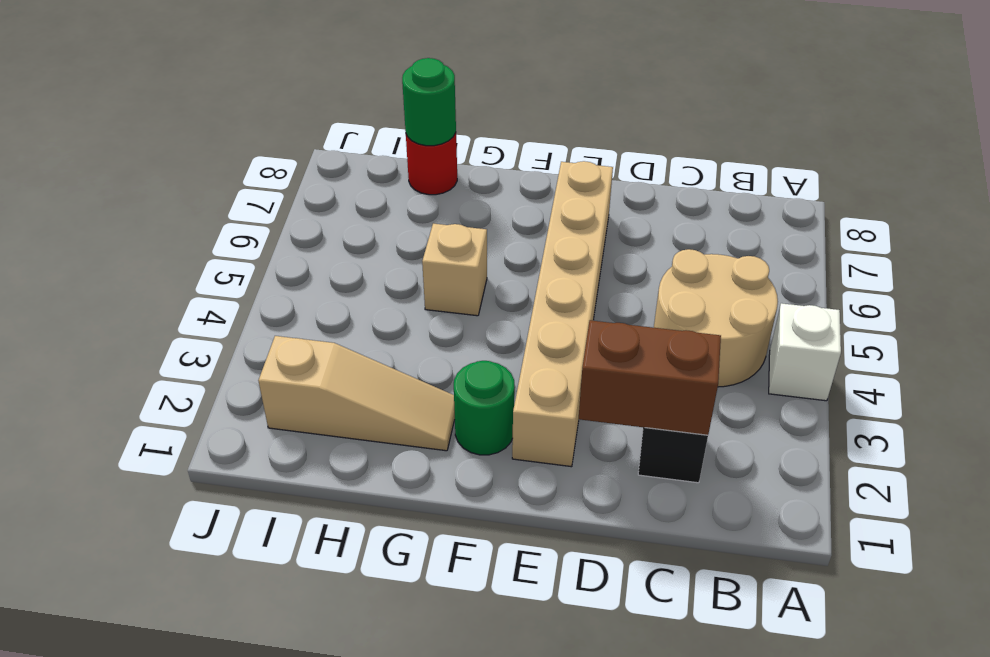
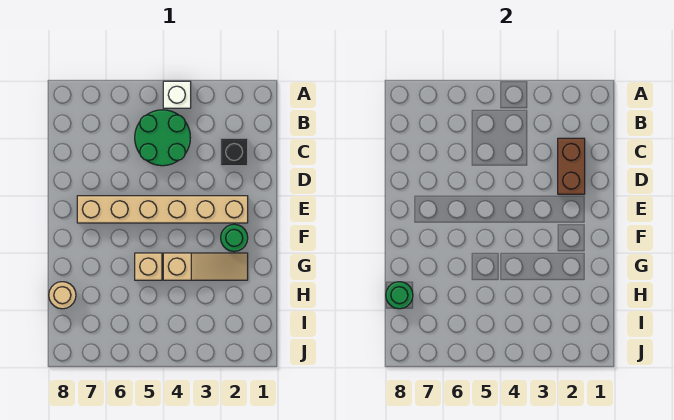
tan round brick B4:C5 level 1 -> green round brick B4:C5 level 1
tan slope G2:I2 level 1 top I -> tan slope G2:G4 level 1 top 4
red round brick H8 level 1 -> tan round brick H8 level 1

